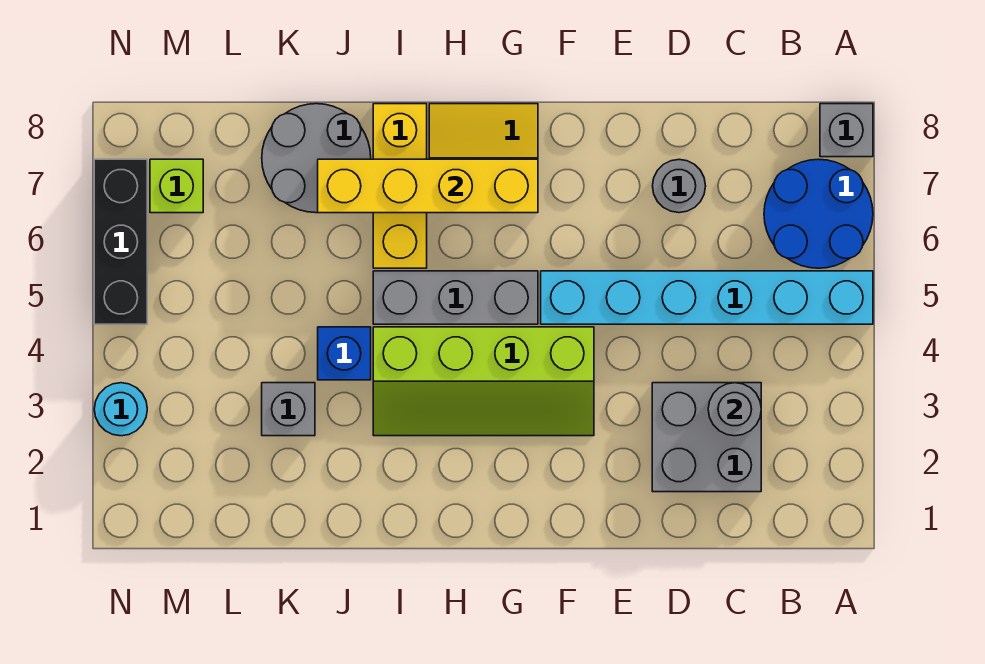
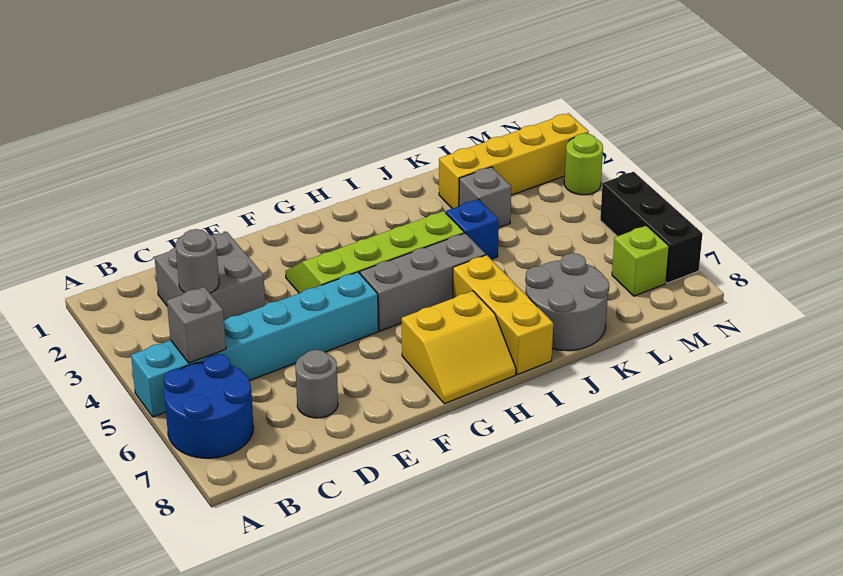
grey brick A8 level 1 -> grey brick B5 level 2
yellow brick G7:J7 level 2 -> yellow brick K2:N2 level 1
cyan round brick N3 level 1 -> lime round brick N3 level 1

